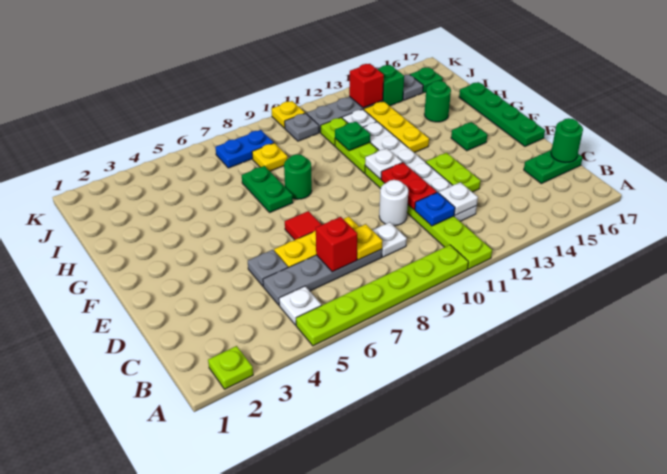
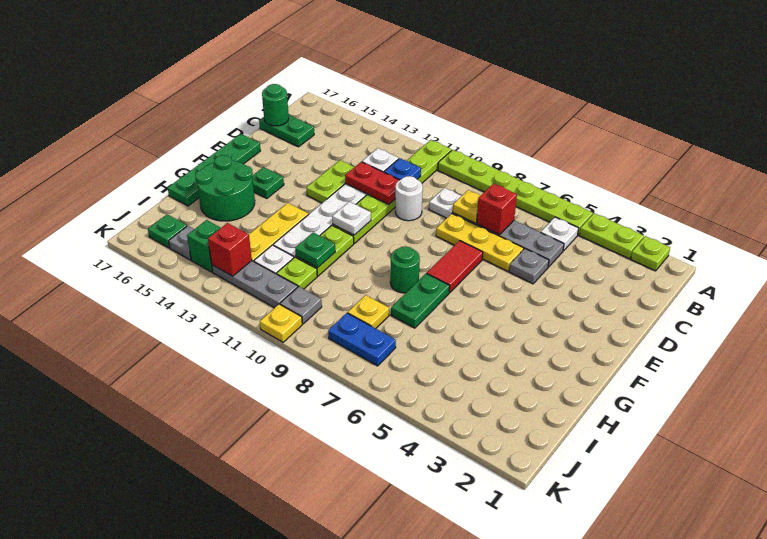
none -> lime plate A3:A4 level 1
red plate D11:E11 level 2 -> red plate D11:D12 level 2
red tile E7 level 1 -> red tile E7:F7 level 1
green round brick H15 level 1 -> green round brick G15:H16 level 1

